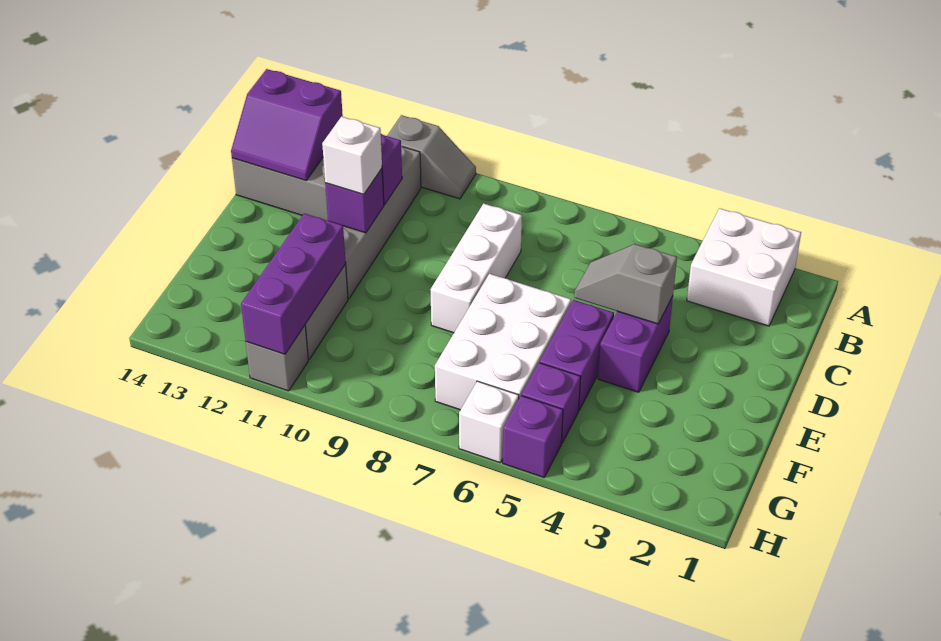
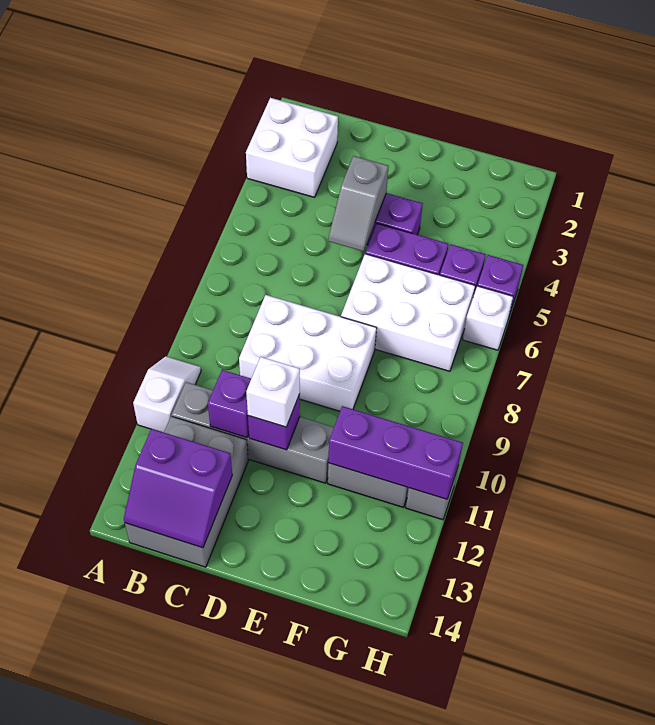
grey slope A10:A11 level 1 top 11 -> white slope A10:A11 level 1 top 11
purple slope B13:C14 level 2 top B -> purple slope B13:C14 level 2 top 13
white brick C8:E8 level 1 -> white brick C8:E9 level 1

